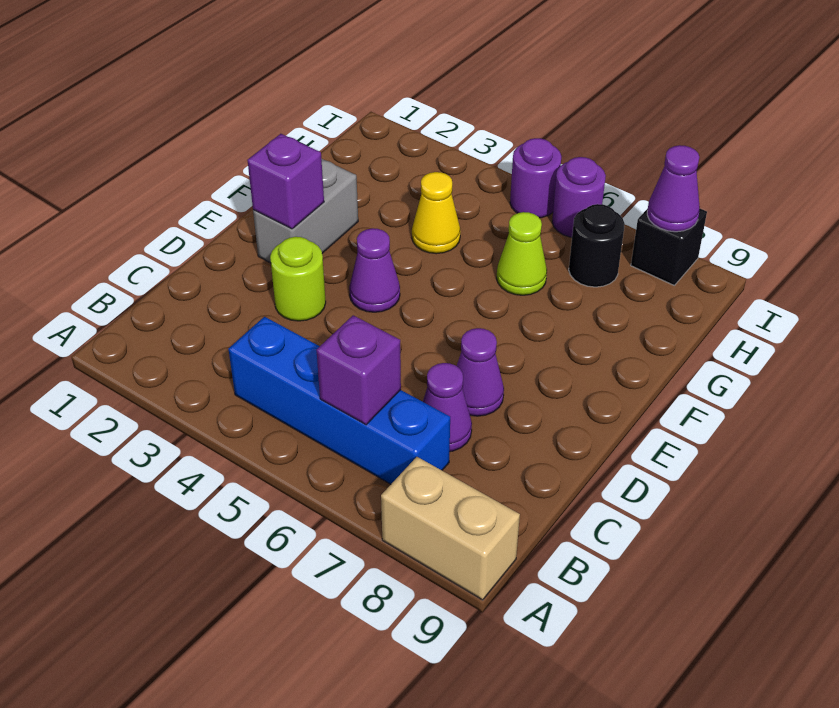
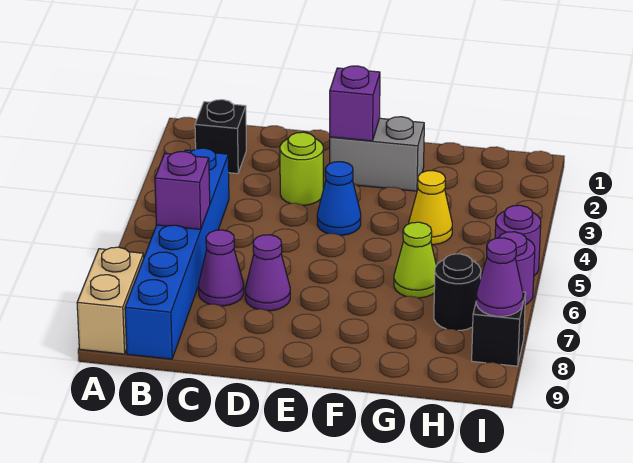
none -> black brick B2 level 1
blue brick B4:B7 level 1 -> blue brick B4:B9 level 1
purple cone E4 level 1 -> blue cone E4 level 1

